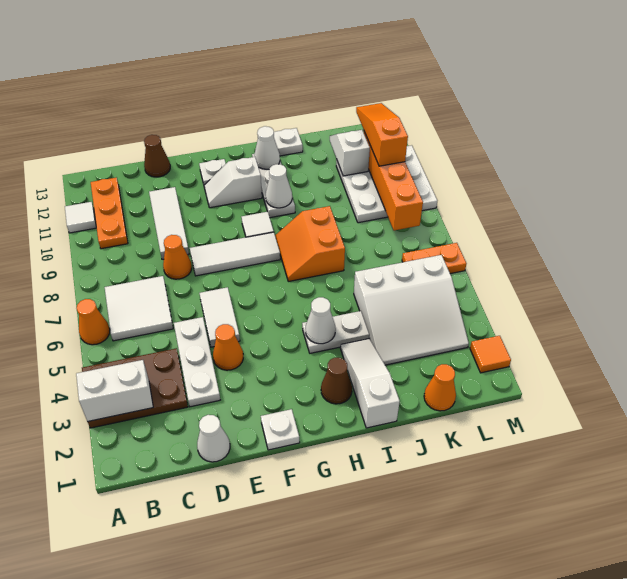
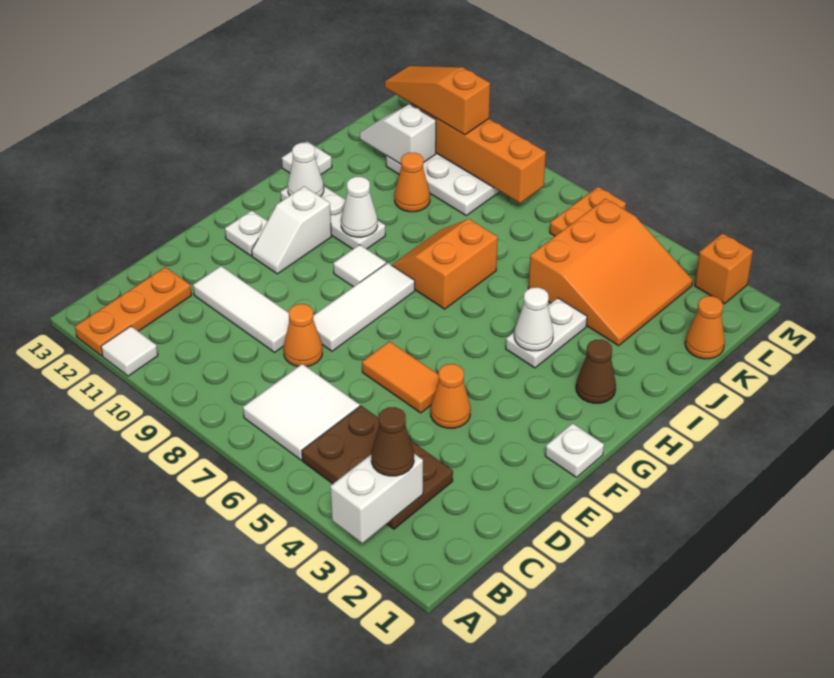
brown plate A3:C4 level 1 -> brown plate B3:C5 level 1
orange cone A6 level 1 -> orange cone J10 level 1
orange plate B10:B12 level 1 -> orange plate A12:C12 level 1
white cone D1 level 1 -> none
white plate D3:D5 level 1 -> none
brown cone D13 level 1 -> brown cone B3 level 3
white tile E5:E6 level 1 -> orange tile E5:E6 level 1
orange slope H7:I8 level 1 top I -> orange slope H7:I8 level 1 top 7
white slope I1:I3 level 1 top 1 -> none
white slope J3:L5 level 1 top 5 -> orange slope J3:L5 level 1 top 5
orange tile M2 level 1 -> orange brick M2 level 1

